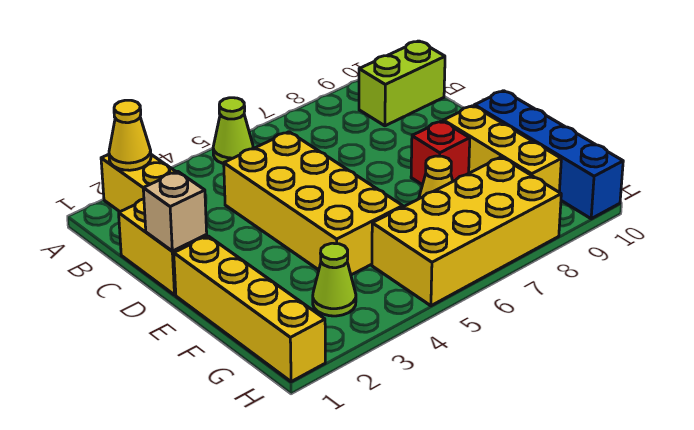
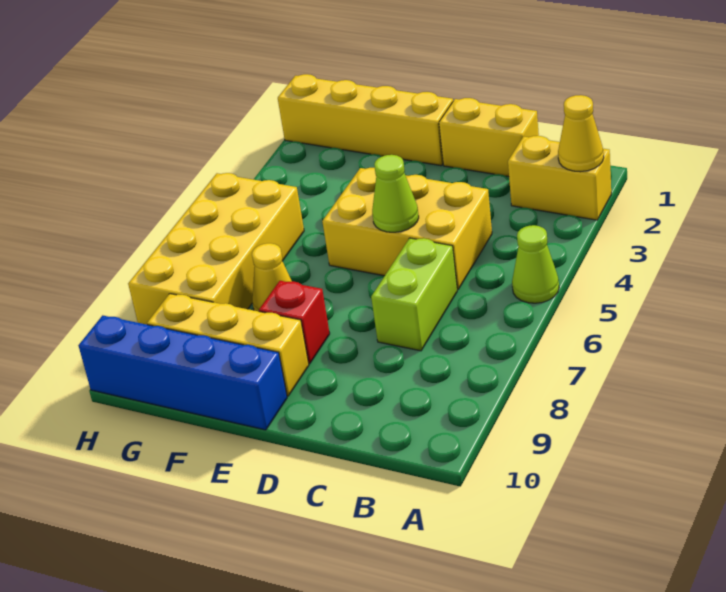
lime brick B9:B10 level 1 -> lime brick C6:C7 level 1
yellow brick C4:F5 level 1 -> yellow brick C4:E5 level 1
tan brick D1 level 2 -> none
lime cone G3 level 1 -> lime cone D5 level 2

